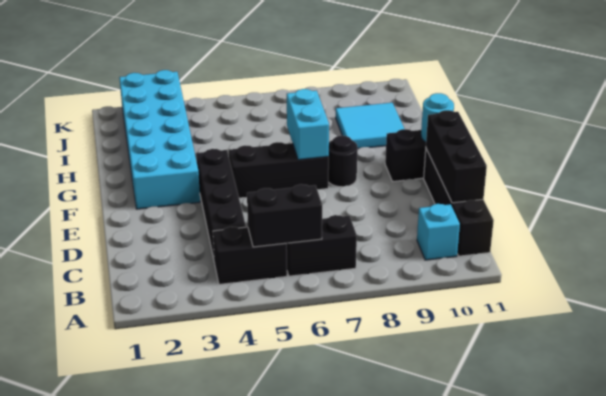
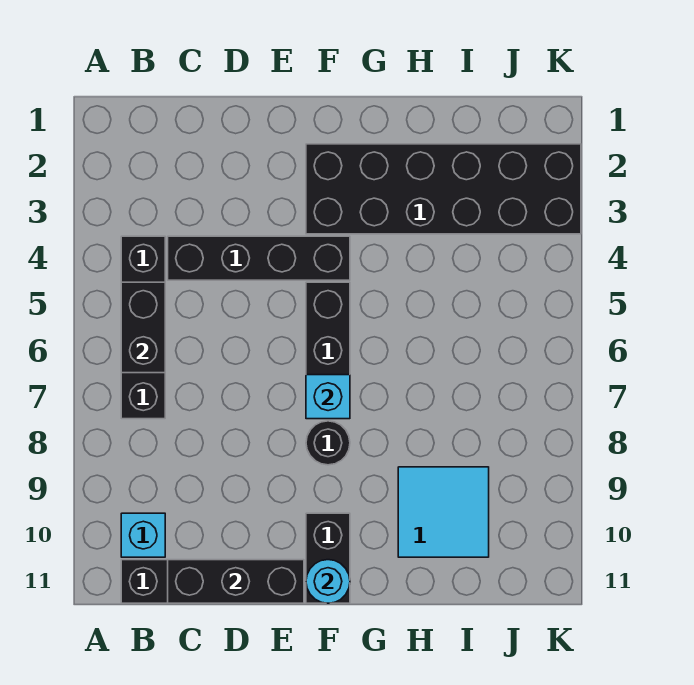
cyan brick F2:K3 level 1 -> black brick F2:K3 level 1
cyan brick F7:G7 level 2 -> cyan brick F7 level 2

